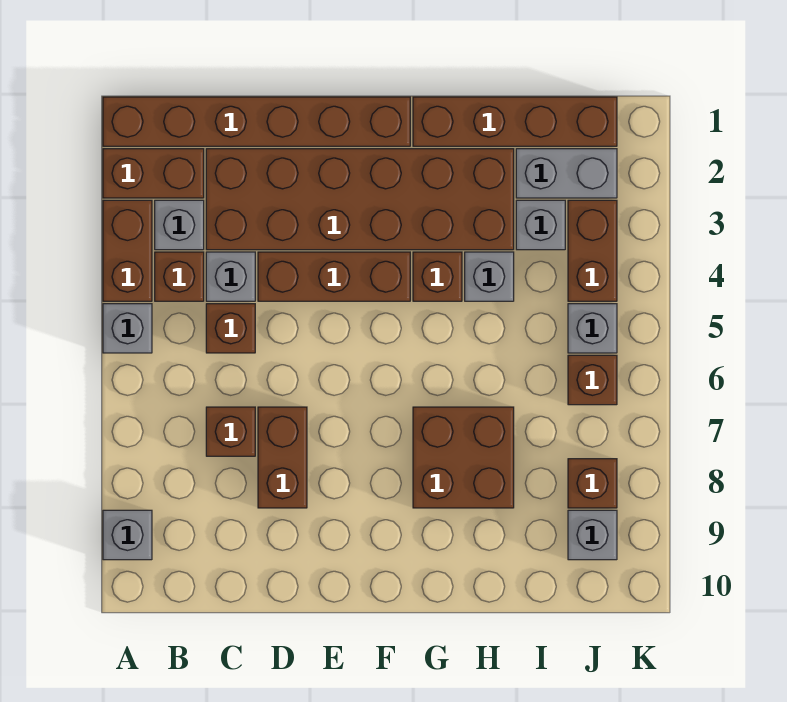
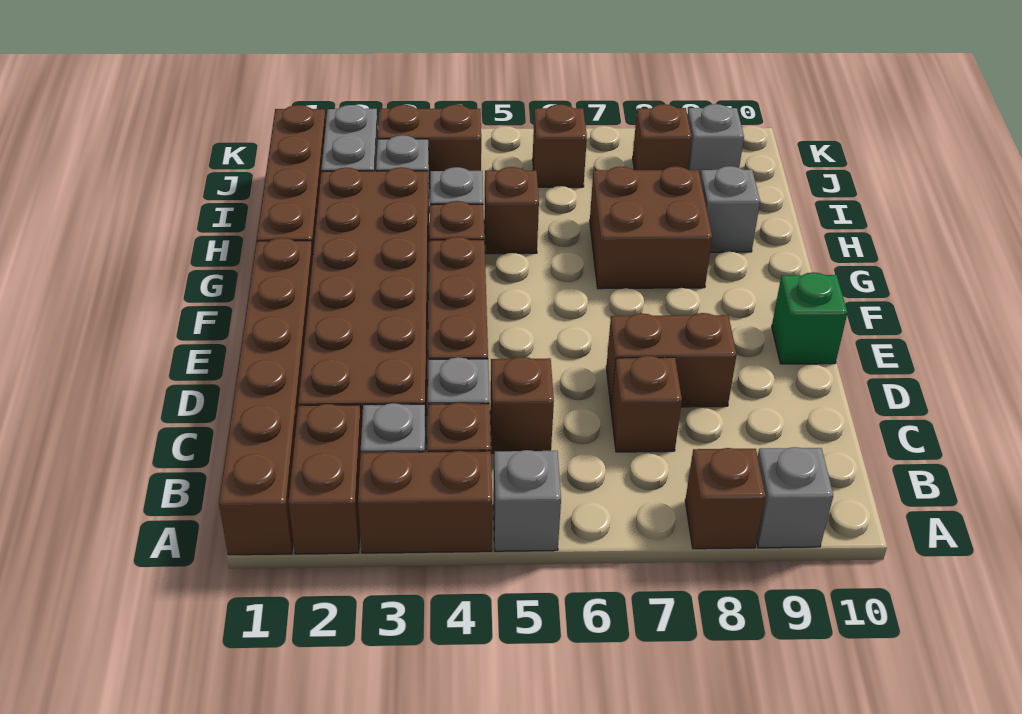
none -> brown brick A8 level 1
none -> green brick E10 level 1
none -> brown brick H5 level 1
grey brick J5 level 1 -> grey brick H9 level 1

